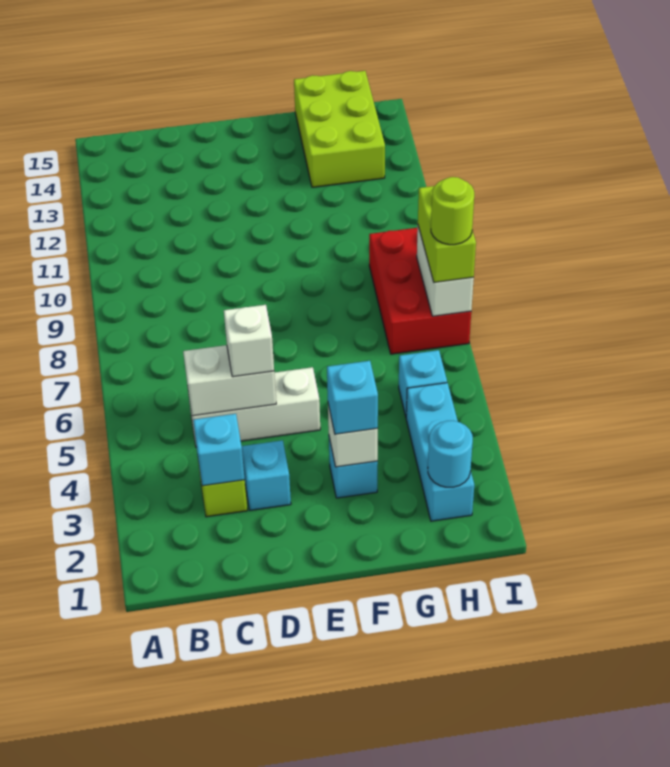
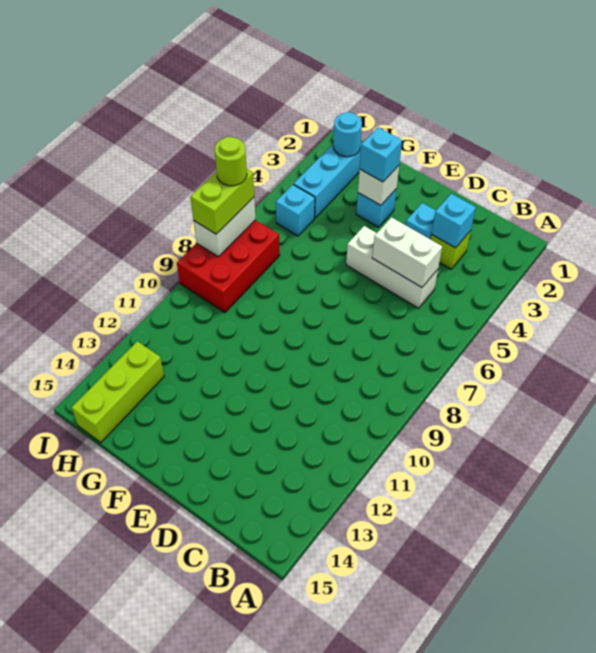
white brick D5 level 3 -> none
lime brick G13:H15 level 1 -> lime brick H13:H15 level 1

